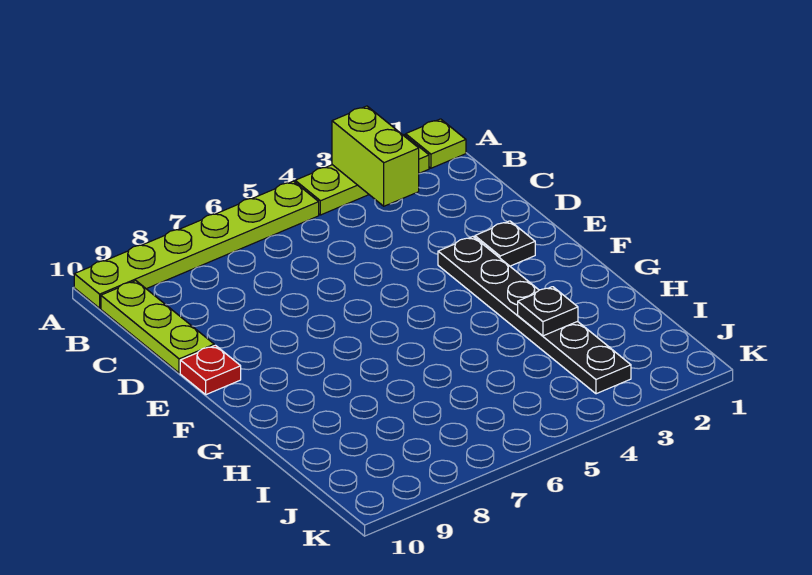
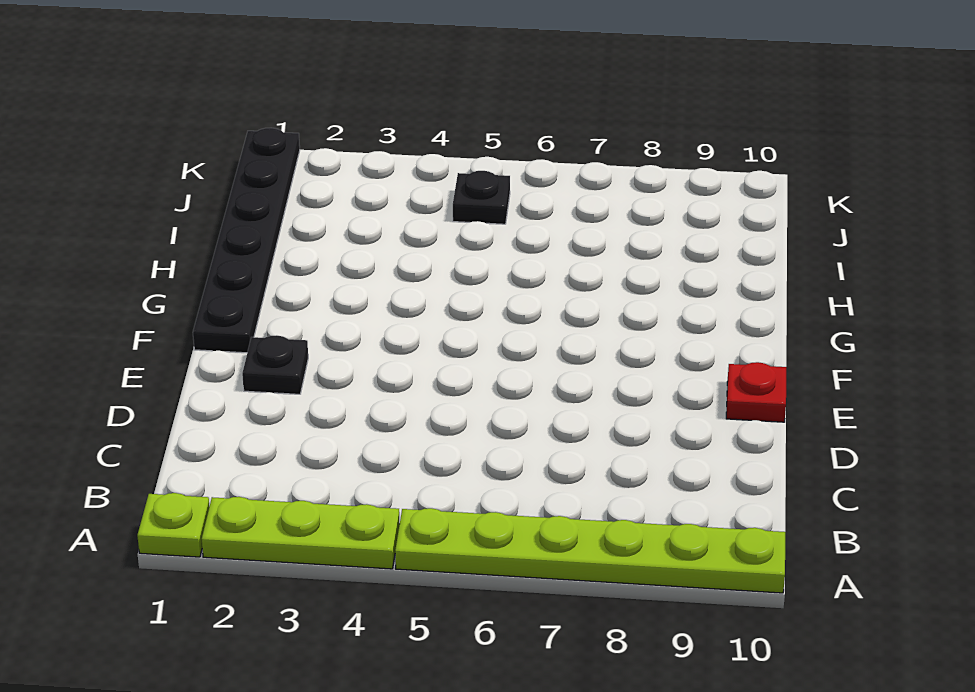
lime brick A3:B3 level 2 -> none
lime plate B10:D10 level 1 -> none
black plate E3:J3 level 1 -> black plate F1:K1 level 1
black plate H3 level 2 -> black plate J5 level 1

